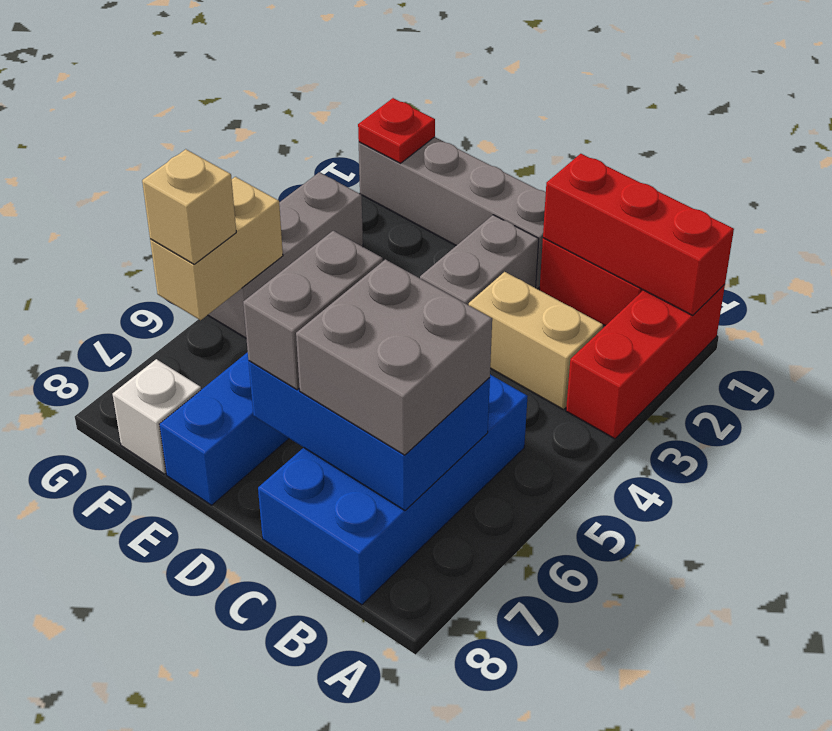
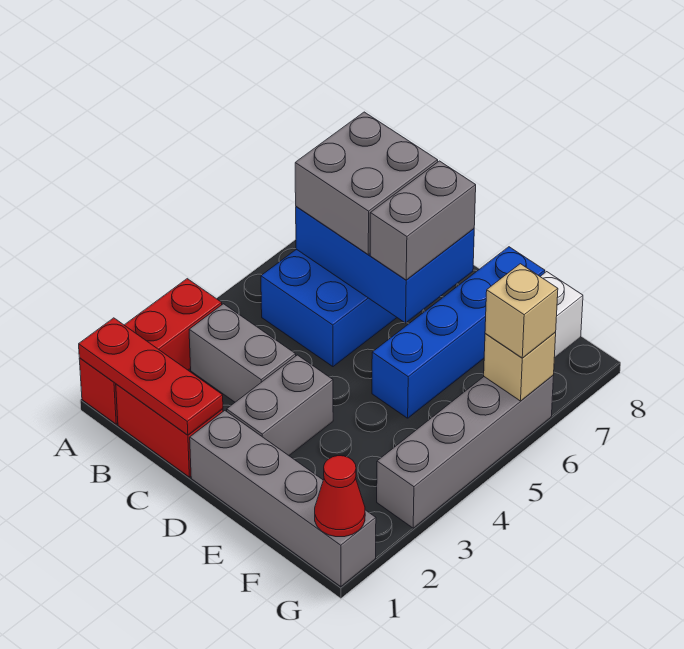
red brick A1:C1 level 2 -> red plate A1:C1 level 2
tan brick B3:C3 level 1 -> grey brick B3:C3 level 1
red plate G1 level 2 -> red cone G1 level 2
grey brick G3:G5 level 1 -> grey brick G3:G6 level 1
tan brick G5:G6 level 2 -> tan brick G6 level 2

